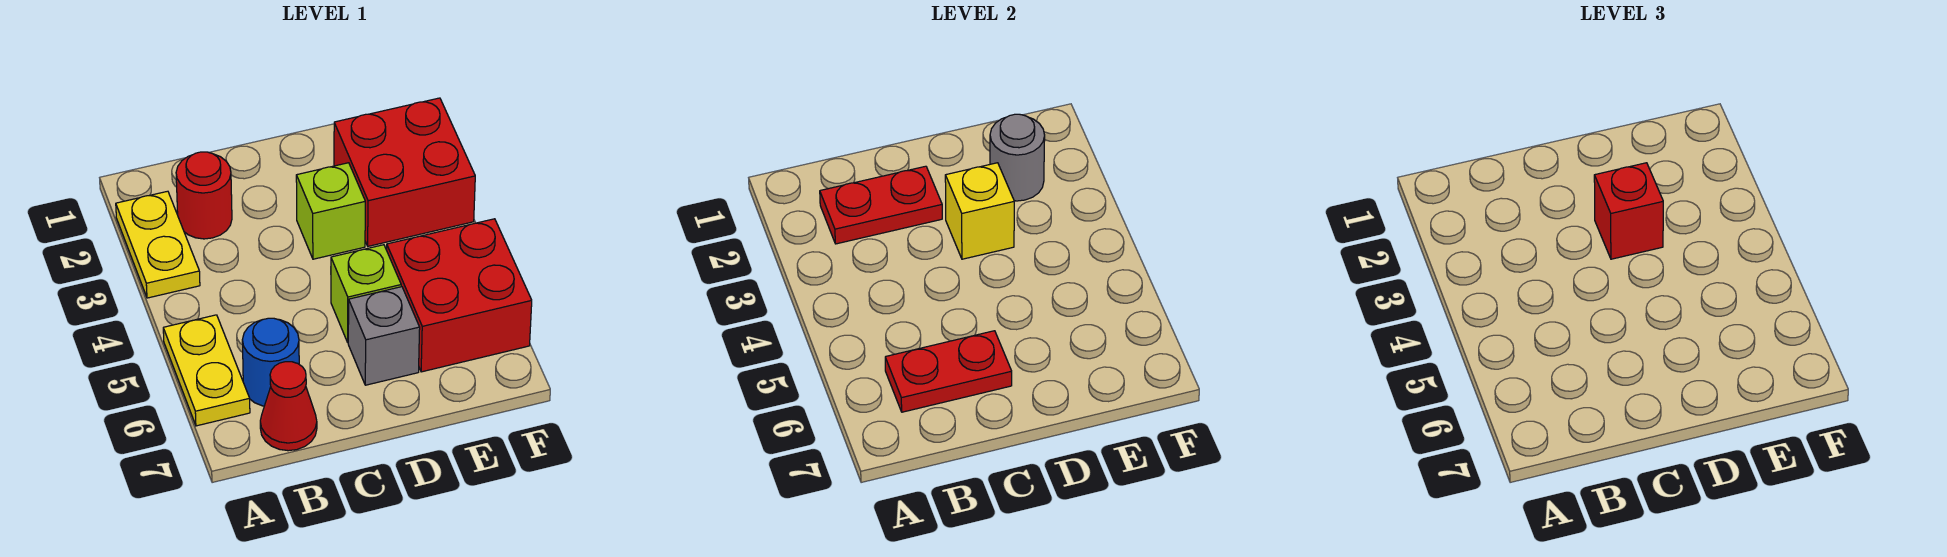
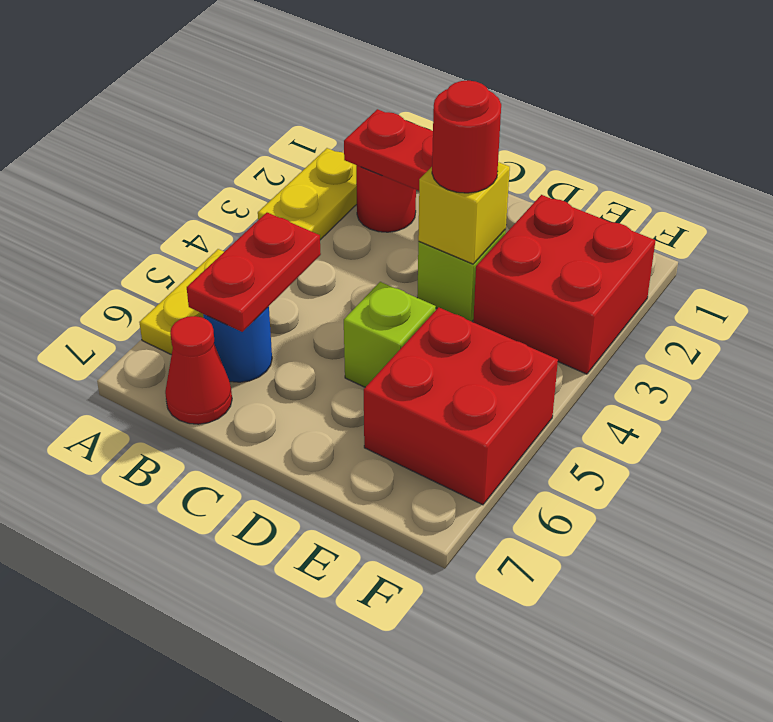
red plate B6:C6 level 2 -> red plate B5:B6 level 2
red brick D3 level 3 -> red round brick D3 level 3
grey brick D6 level 1 -> none
grey round brick E2 level 2 -> none

